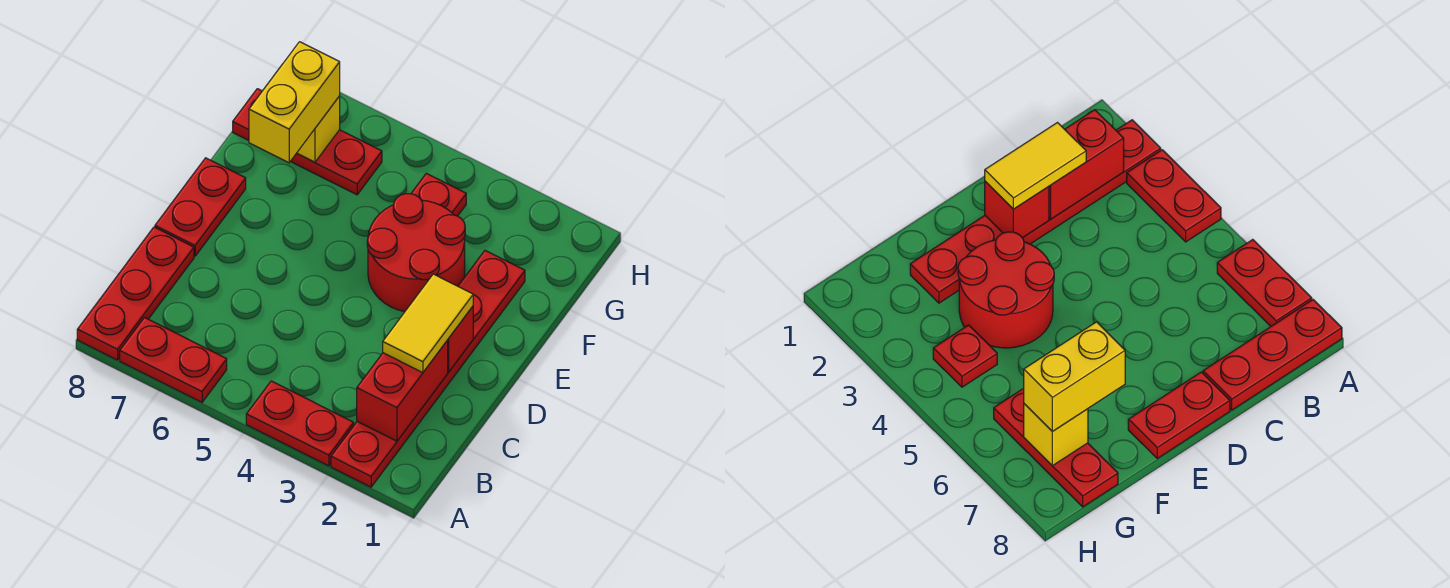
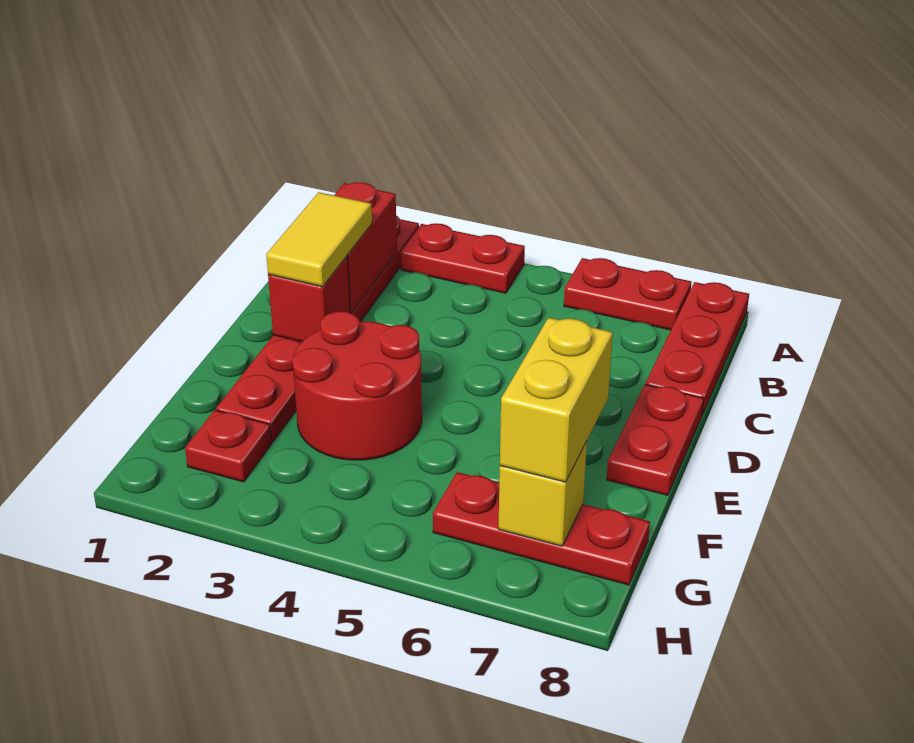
red plate G4 level 1 -> red plate G2 level 1

